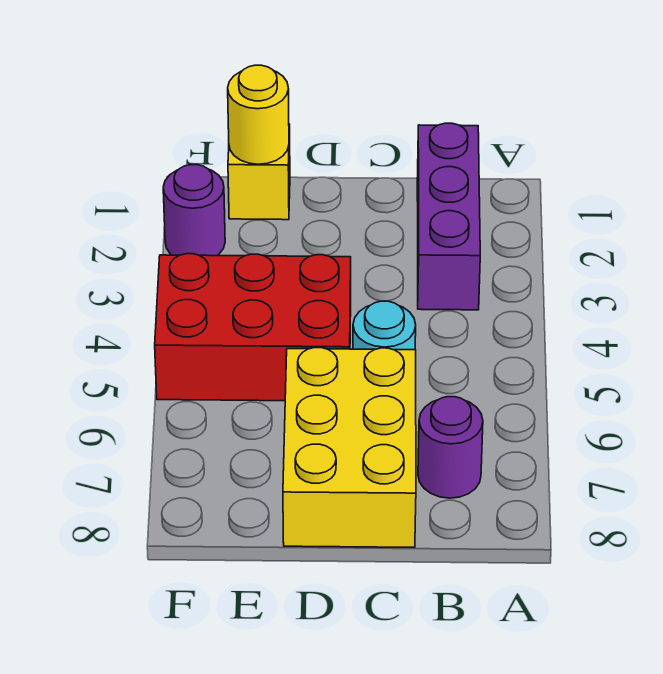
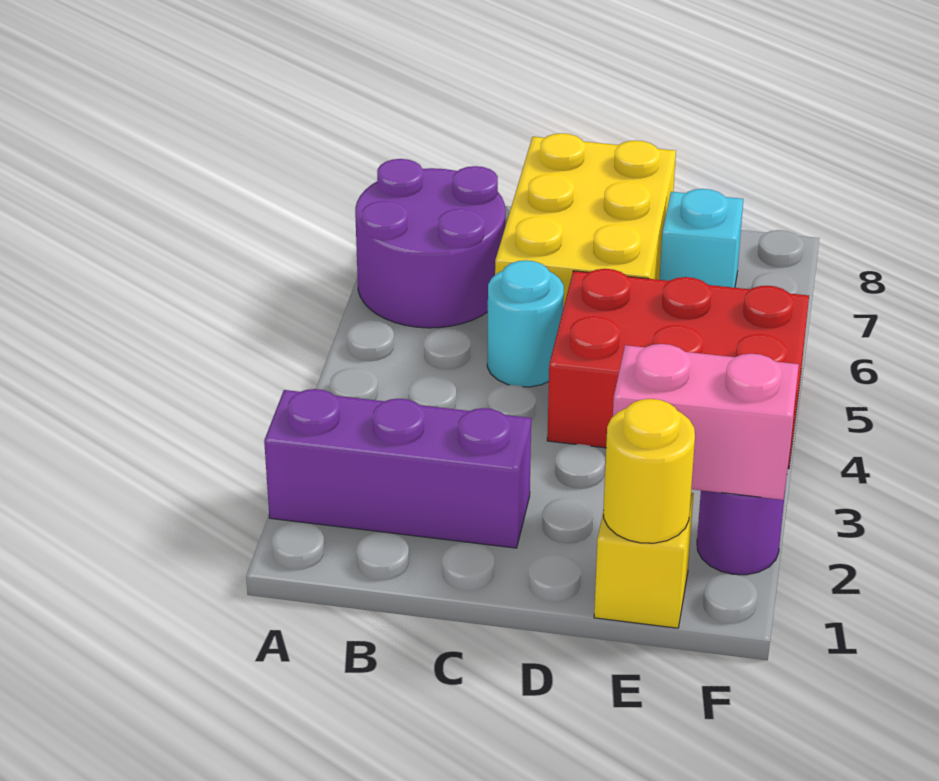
purple brick B1:B3 level 1 -> purple brick A2:C2 level 1
purple round brick B7 level 1 -> purple round brick A6:B7 level 1
none -> pink brick E2:F2 level 2
none -> cyan brick E7 level 1

